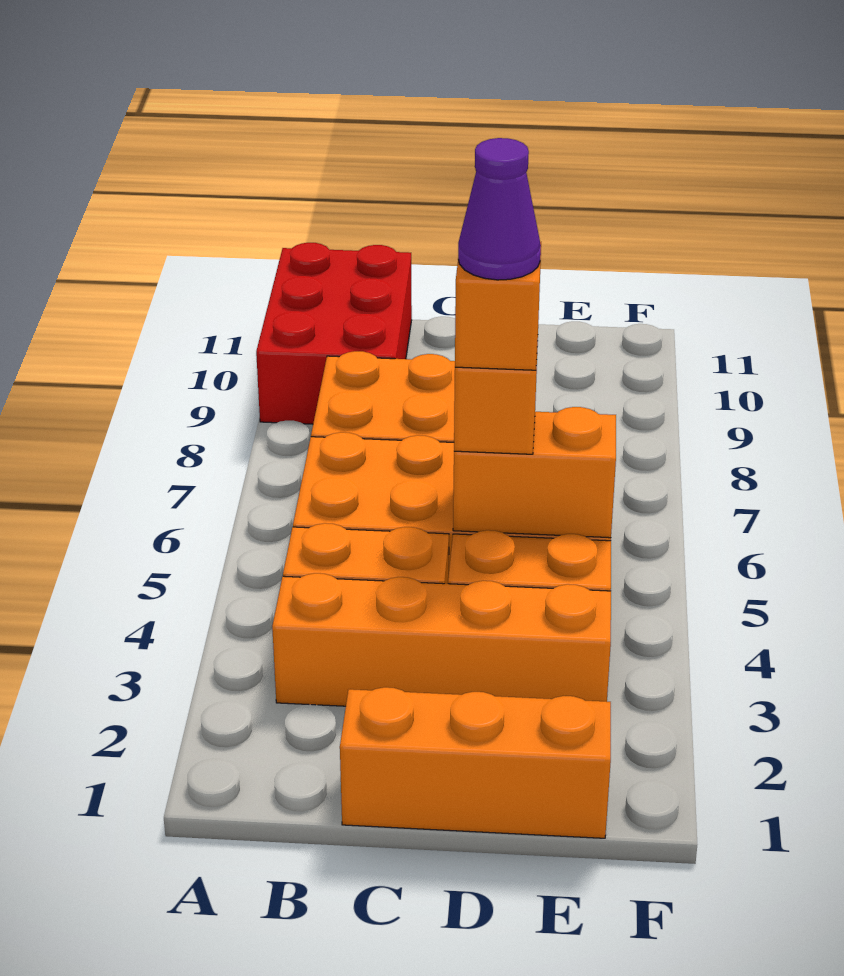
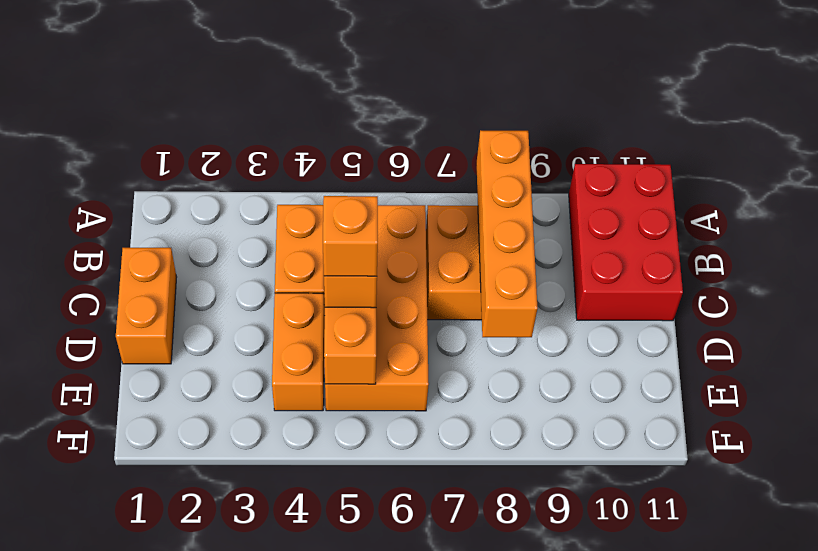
red brick A9:B11 level 1 -> red brick A10:C11 level 1
orange brick B3:E3 level 1 -> orange brick A8:D8 level 2
orange brick C1:E1 level 1 -> orange brick C1:D1 level 1
purple cone D5 level 5 -> none

